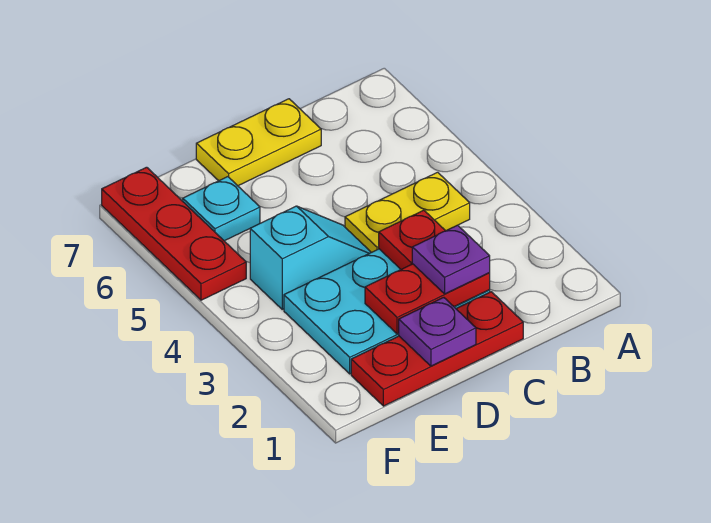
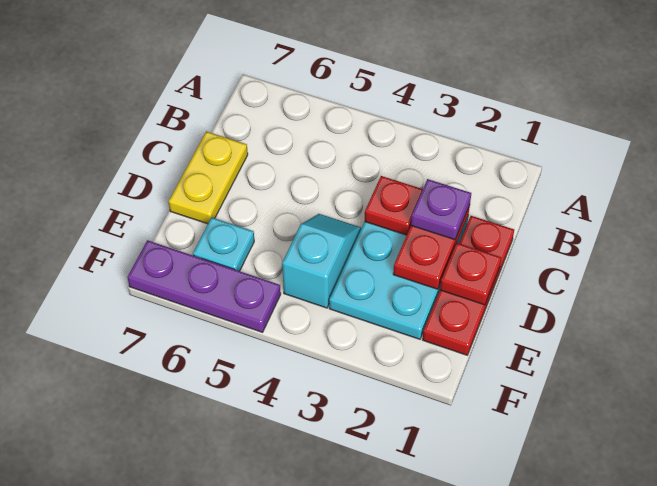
yellow plate B4:C4 level 1 -> none
purple plate D1 level 2 -> red plate D1 level 2
red plate F5:F7 level 1 -> purple plate F5:F7 level 1

